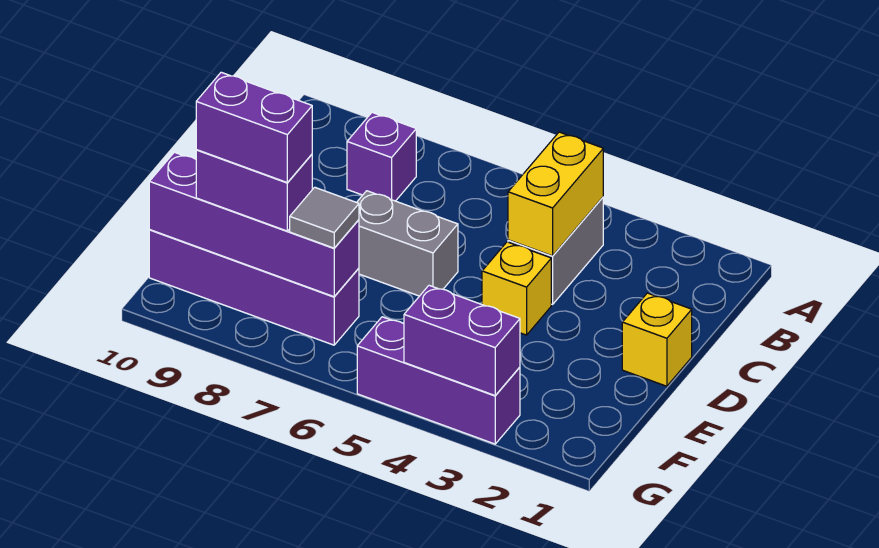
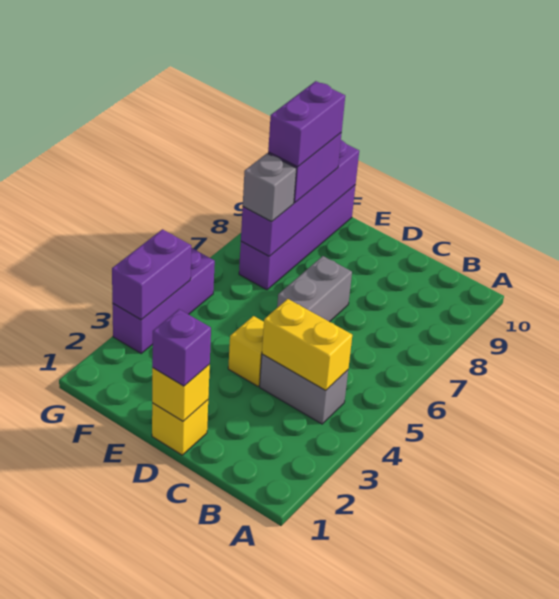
purple brick B8 level 1 -> purple brick D1 level 3
none -> yellow brick D1 level 2
grey tile F7 level 3 -> grey brick F7 level 3

